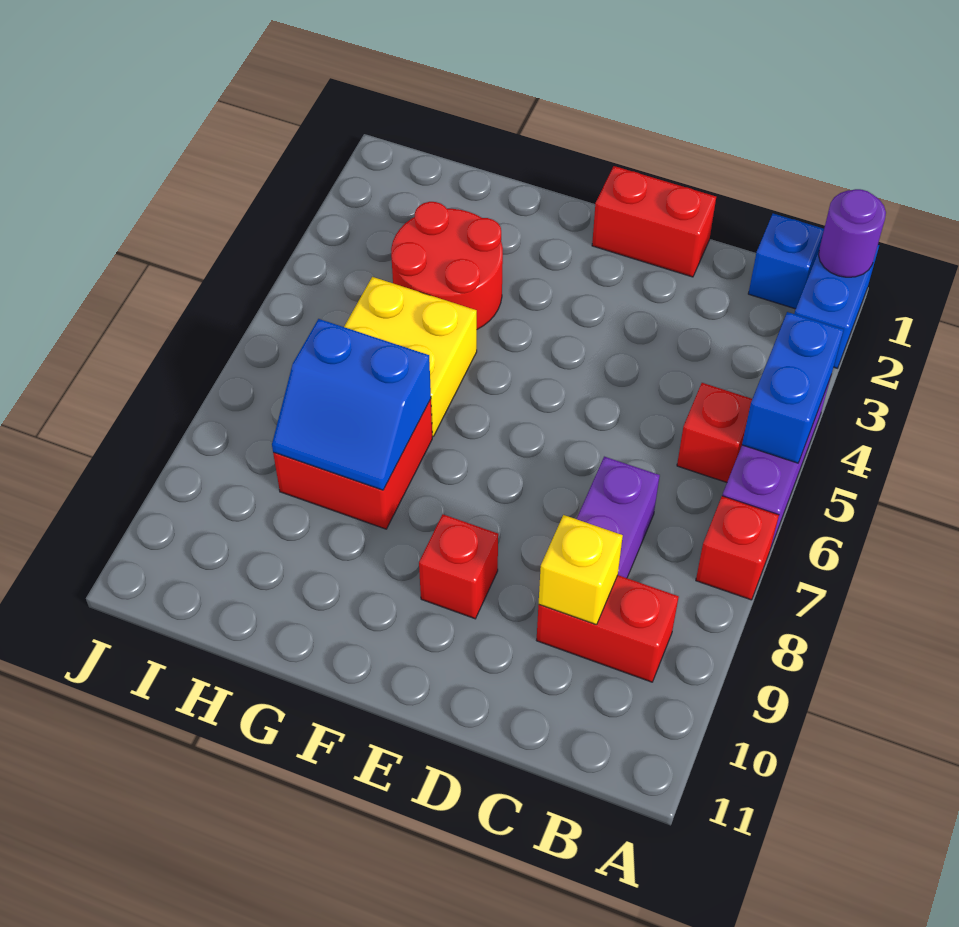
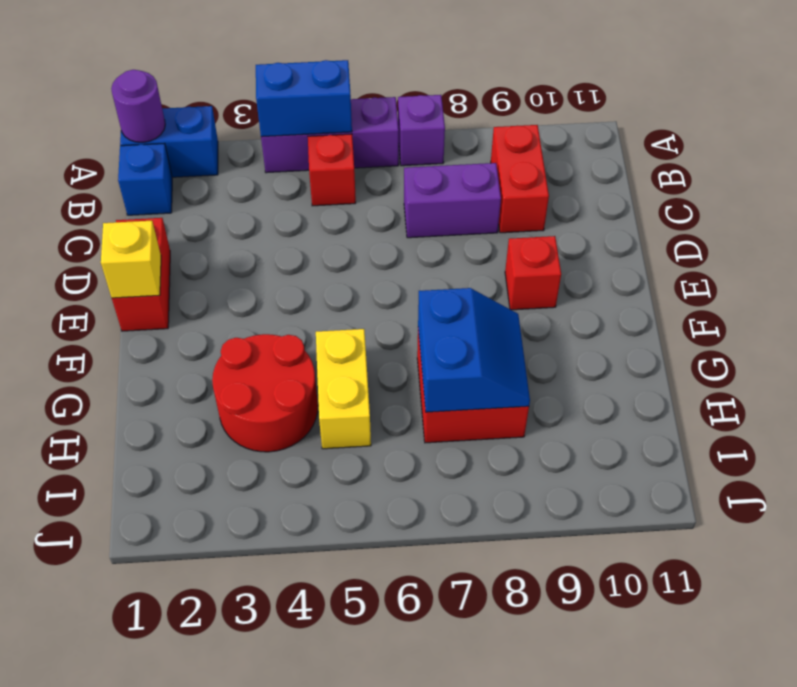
red brick A7 level 1 -> purple brick A7 level 1
yellow brick C9 level 2 -> yellow brick E1 level 2
yellow brick G5:H6 level 1 -> yellow brick G5:H5 level 1

